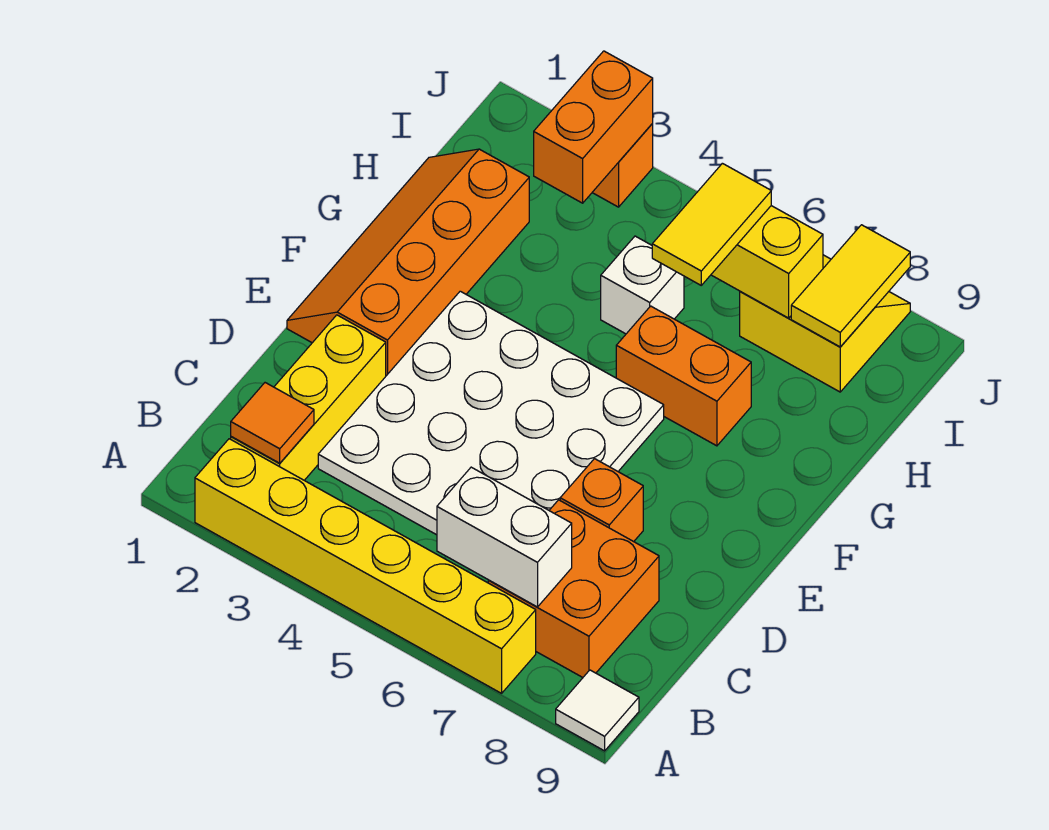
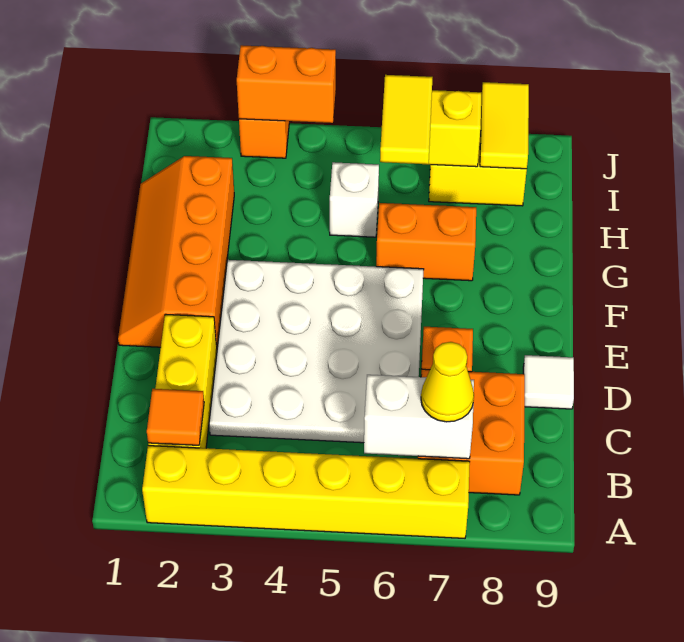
white tile A9 level 1 -> white tile D9 level 1
none -> yellow cone B7 level 3
orange brick I3:J3 level 2 -> orange brick J3:J4 level 2

